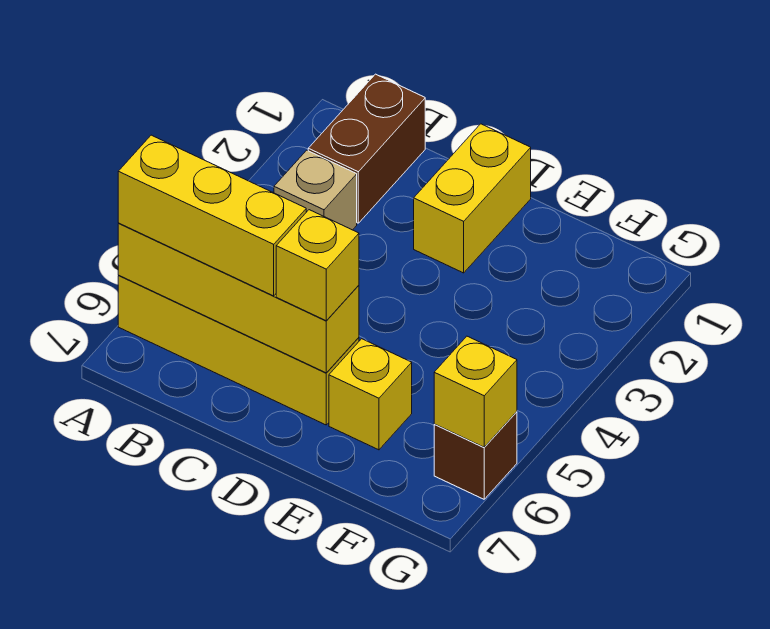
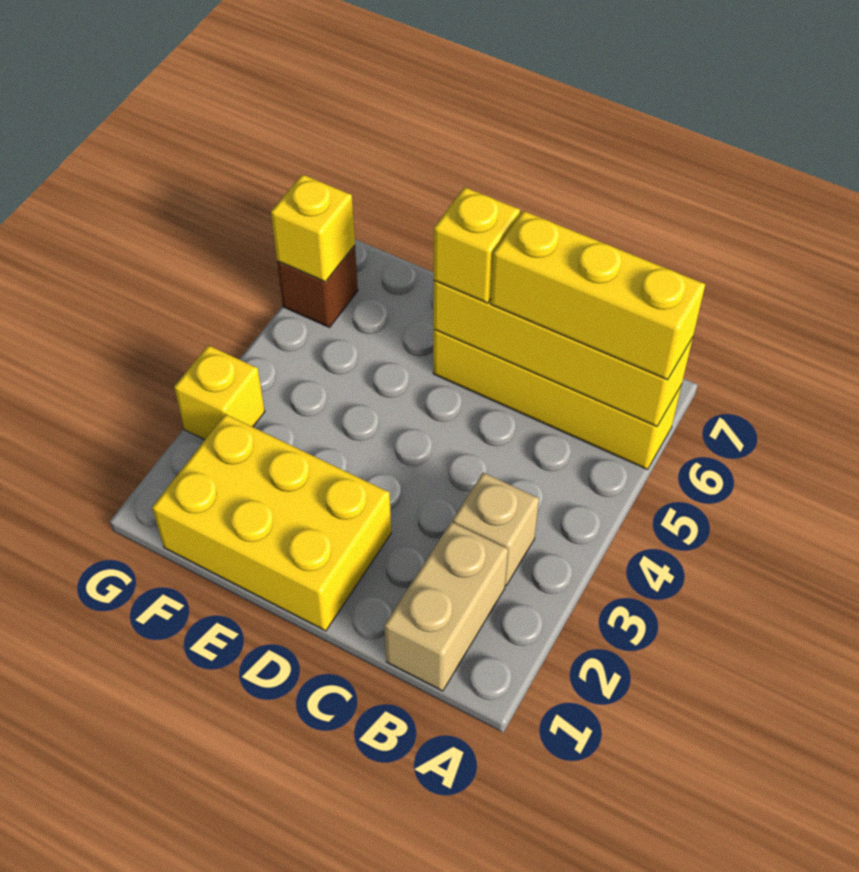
brown brick B1:B2 level 1 -> tan brick B1:B2 level 1
yellow brick D1:D2 level 1 -> yellow brick D1:F2 level 1
yellow brick E6 level 1 -> yellow brick G3 level 1

